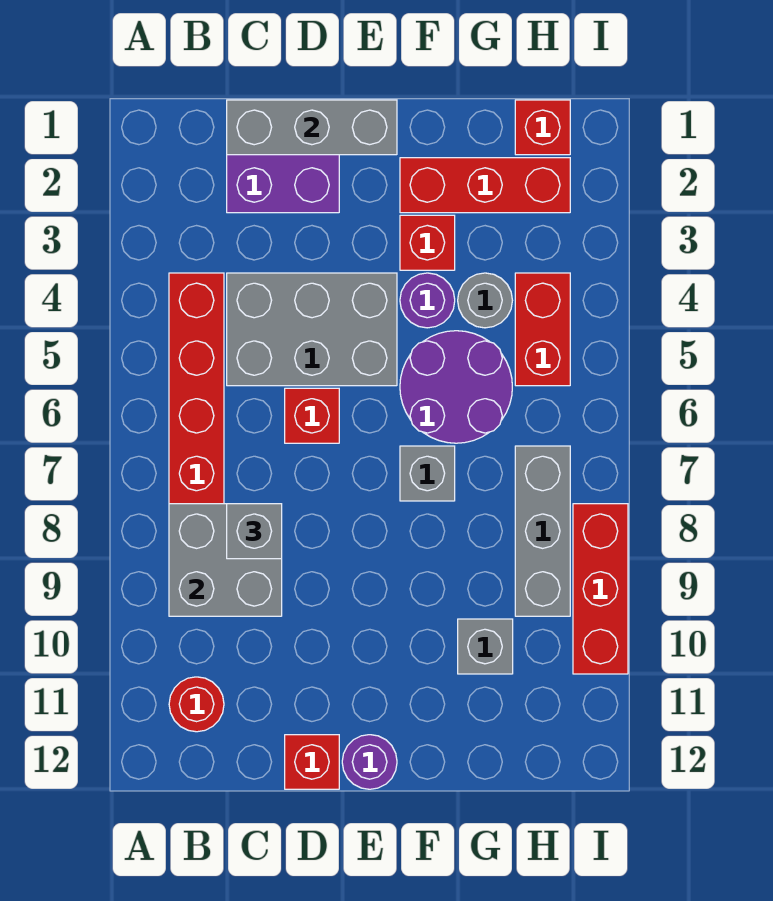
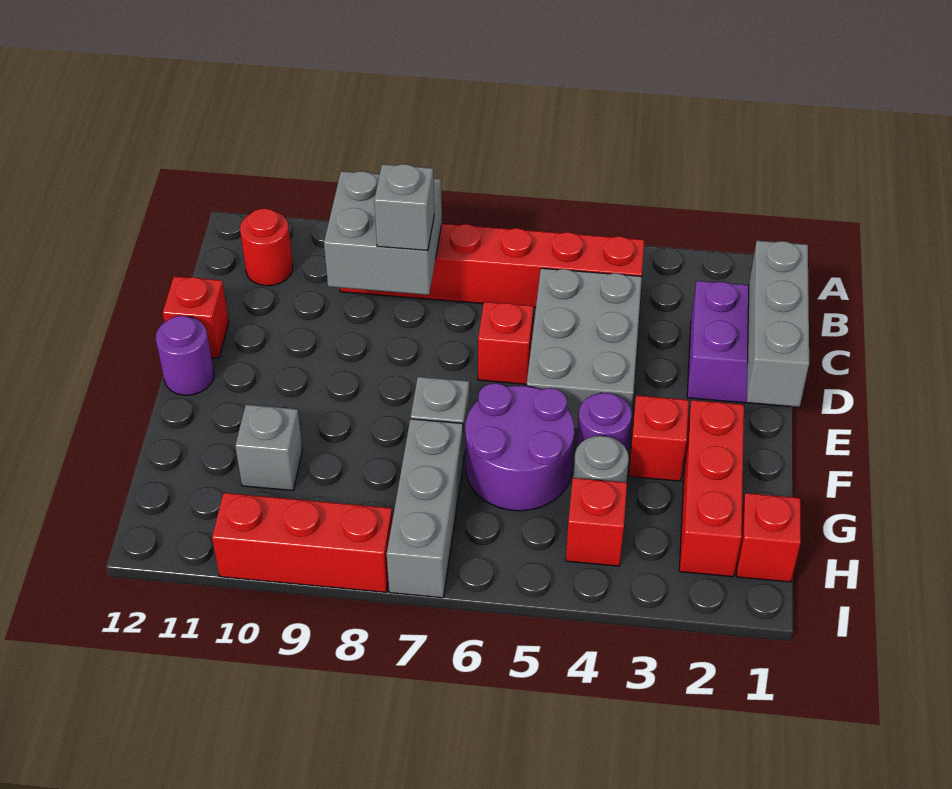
red brick H4:H5 level 1 -> red brick H4 level 1
grey brick H7:H9 level 1 -> grey brick G7:I7 level 1

